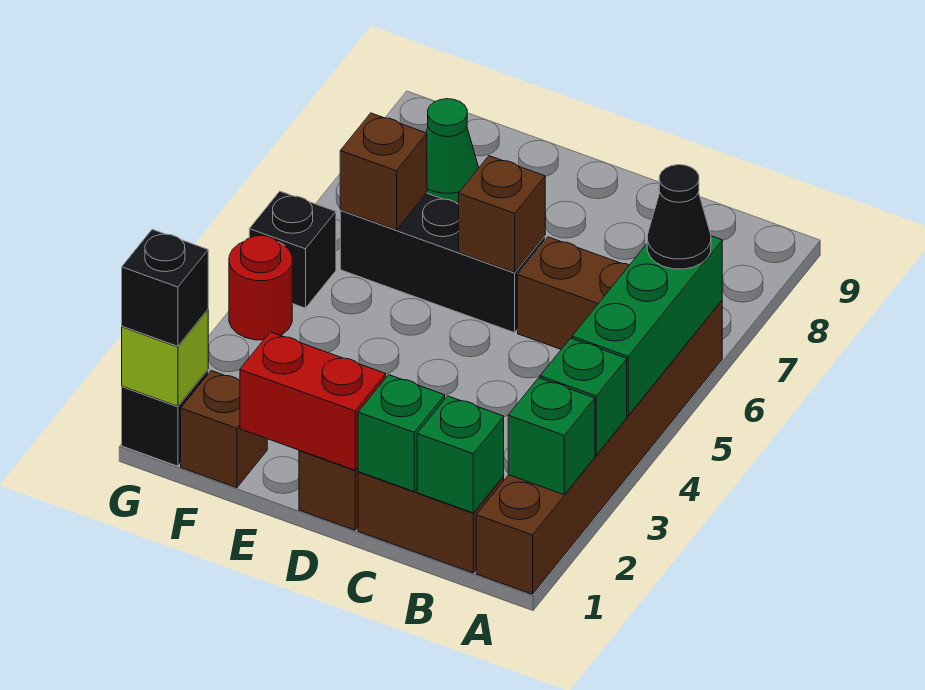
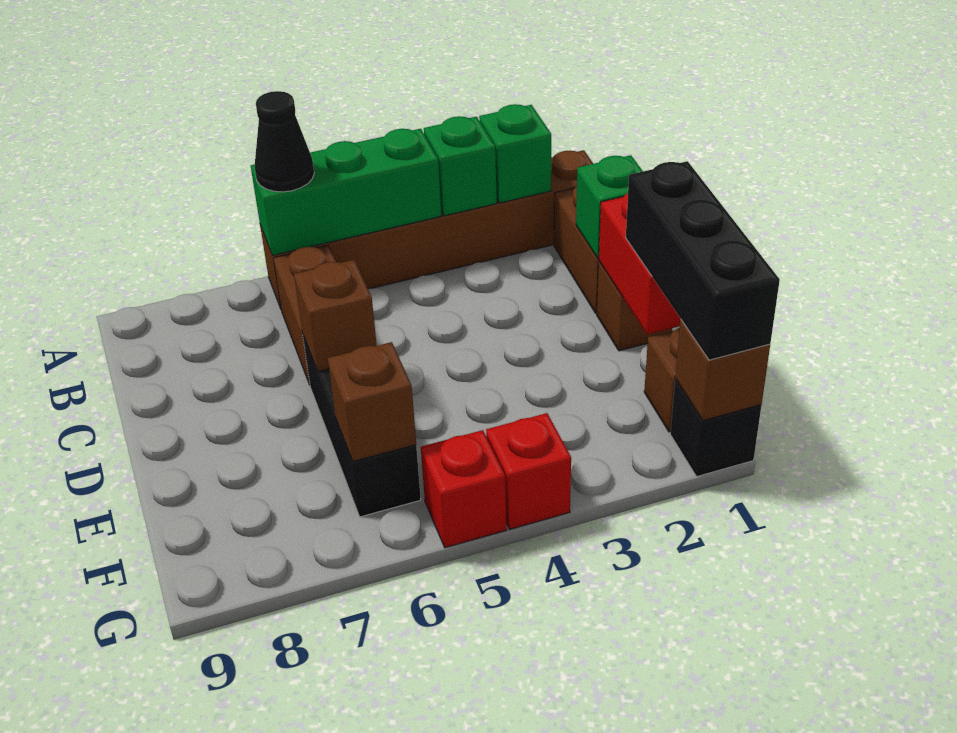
green brick B1 level 2 -> none
green cone F8 level 1 -> none
lime brick G1 level 2 -> brown brick G1 level 2
black brick G1 level 3 -> black brick E1:G1 level 3
red round brick G4 level 1 -> red brick G4 level 1
black brick G5 level 1 -> red brick G5 level 1

